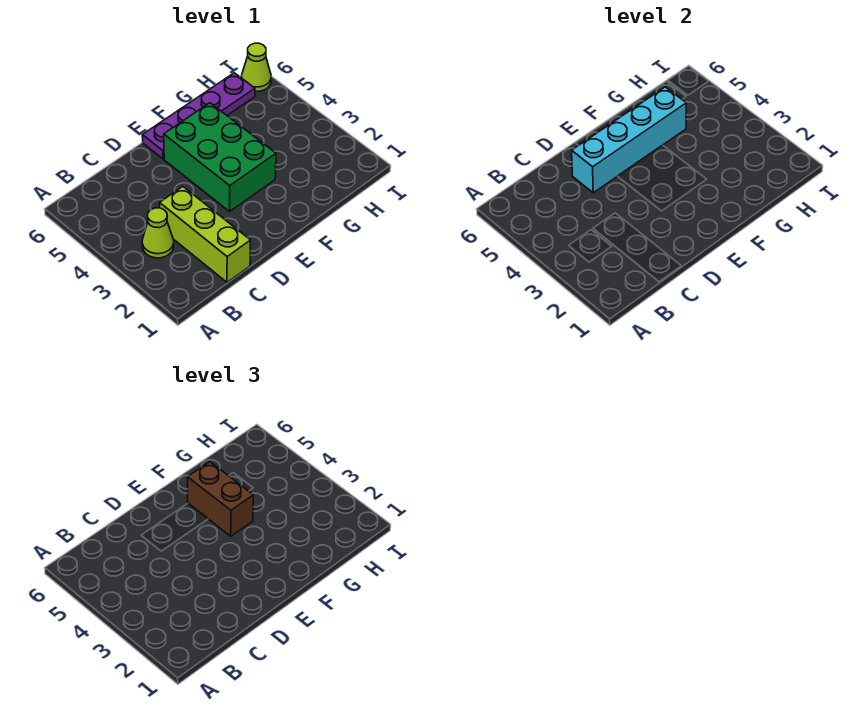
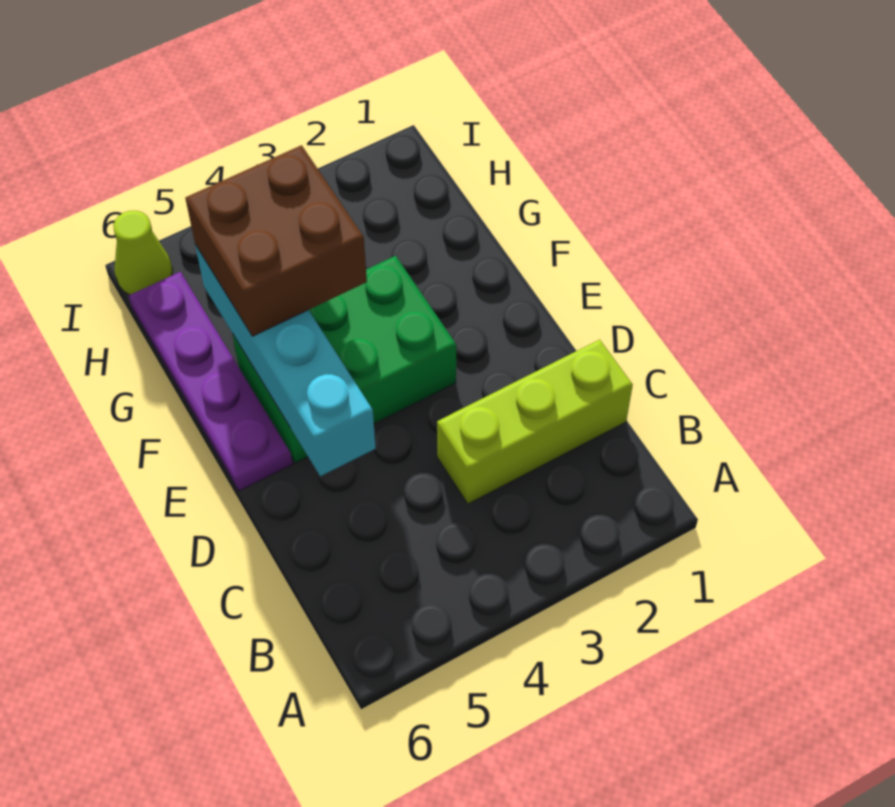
lime cone B3 level 1 -> none
brown brick F4:F5 level 3 -> brown brick F4:G5 level 3

